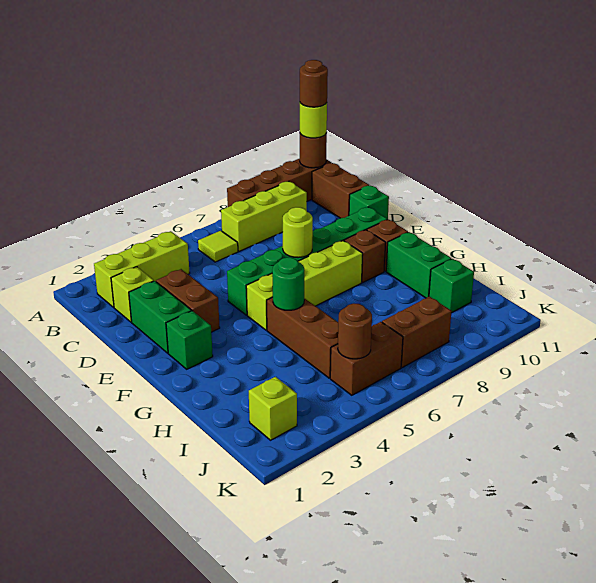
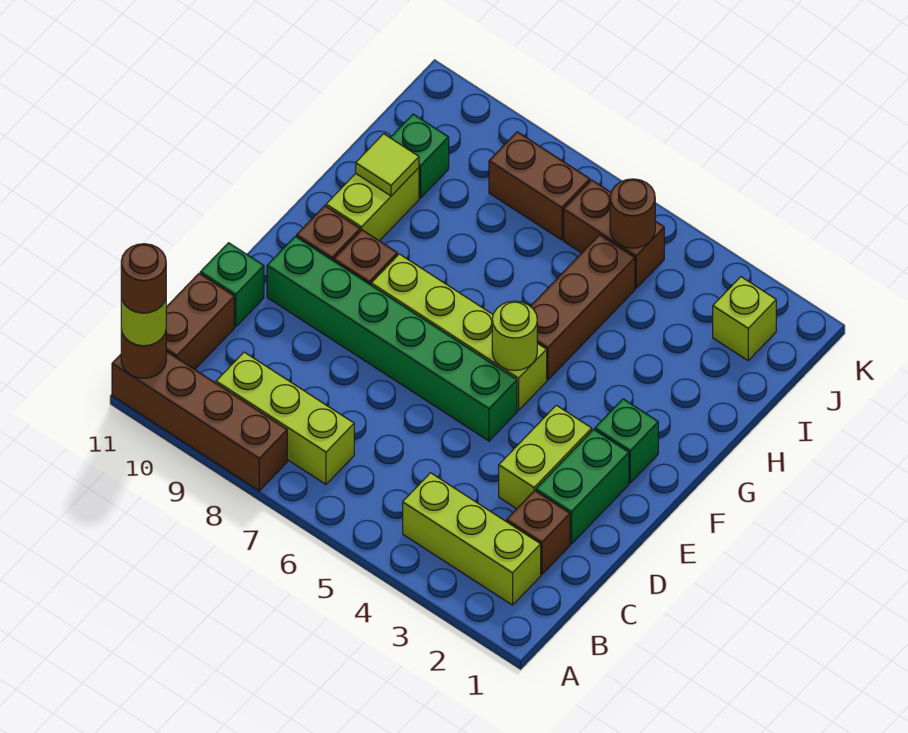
lime tile B6 level 1 -> lime tile H10 level 2
lime brick C2 level 1 -> brown brick C2 level 1
brown brick D3:E3 level 1 -> lime brick D3:E3 level 1
lime round brick E7 level 2 -> lime round brick F5 level 2
green round brick G5 level 2 -> none
green brick G10:H10 level 1 -> lime brick G10:H10 level 1

